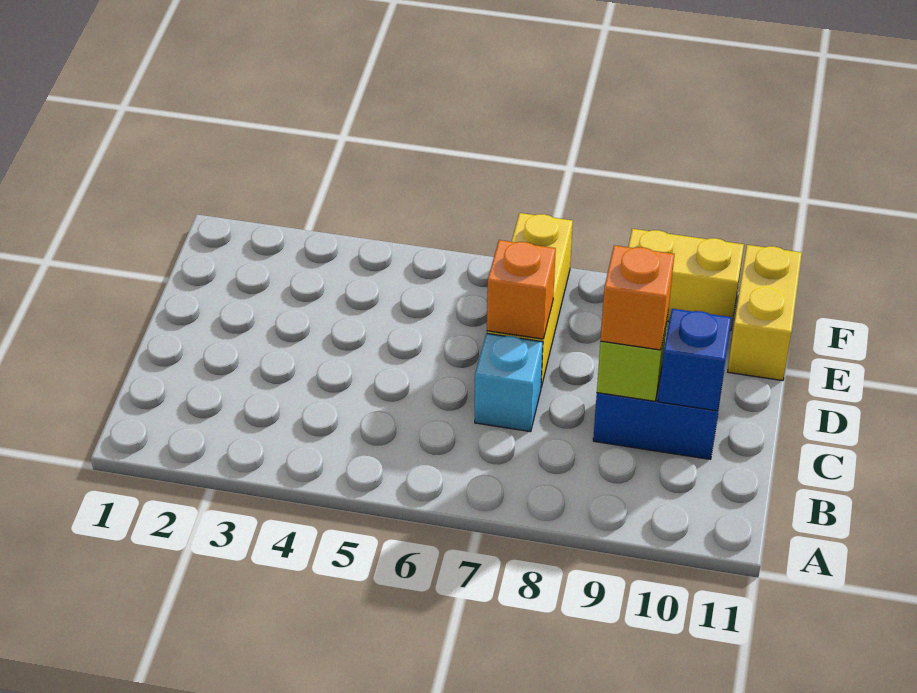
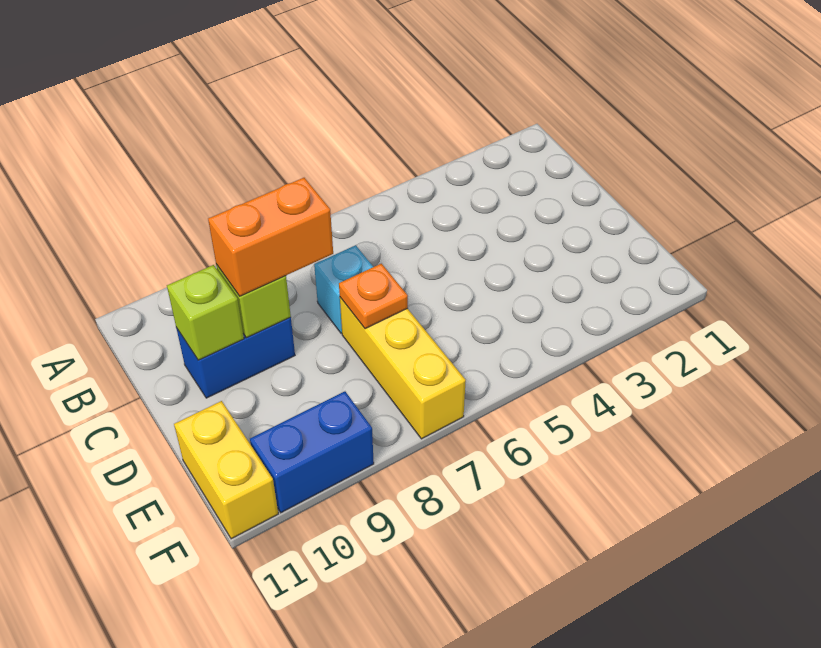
orange brick C9 level 3 -> orange brick C8:C9 level 3
blue brick C10 level 2 -> lime brick C10 level 2
orange brick D7 level 2 -> orange plate D7 level 2
yellow brick F9:F10 level 1 -> blue brick F9:F10 level 1

